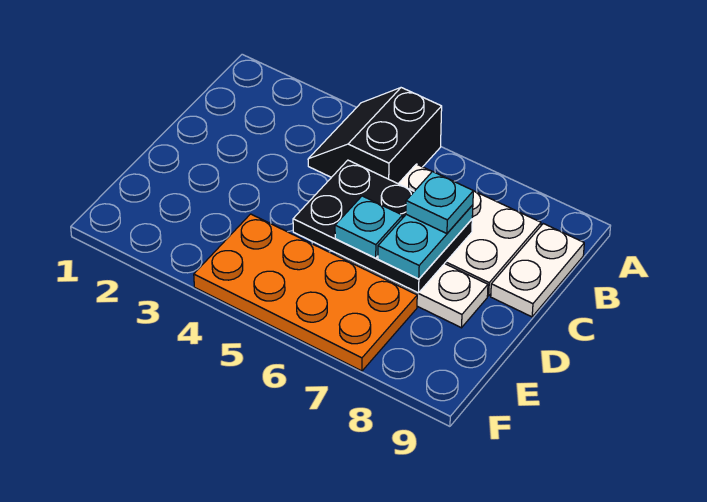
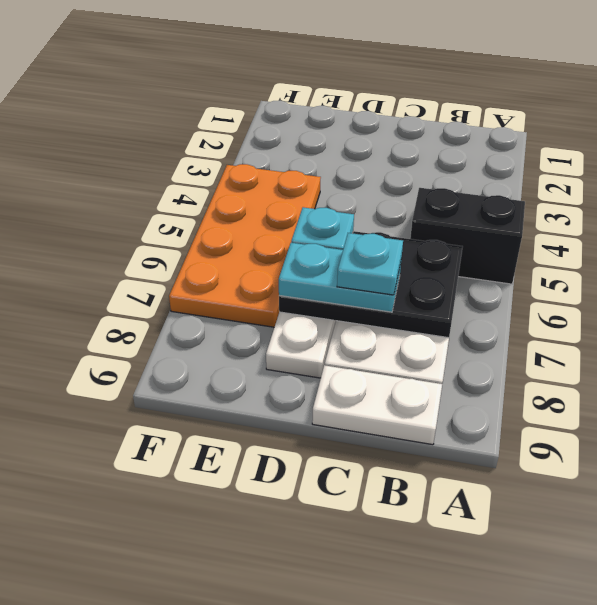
black plate C5:D7 level 2 -> black plate B6:D7 level 2

